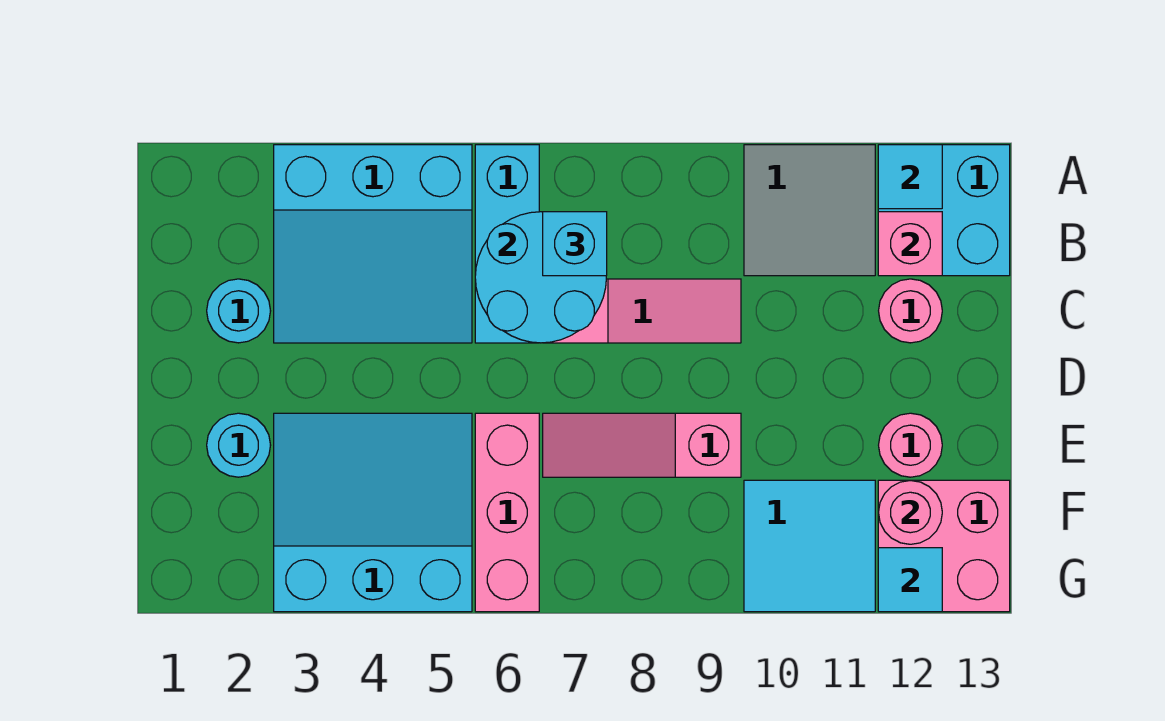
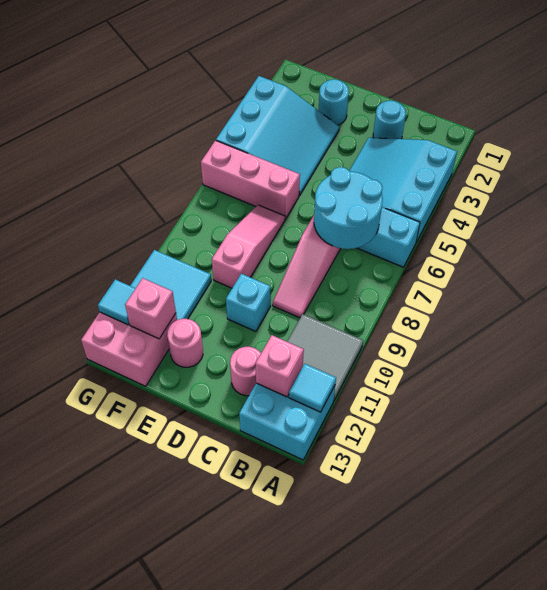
cyan brick B7 level 3 -> cyan brick D10 level 1
pink round brick F12 level 2 -> pink brick F12 level 2

